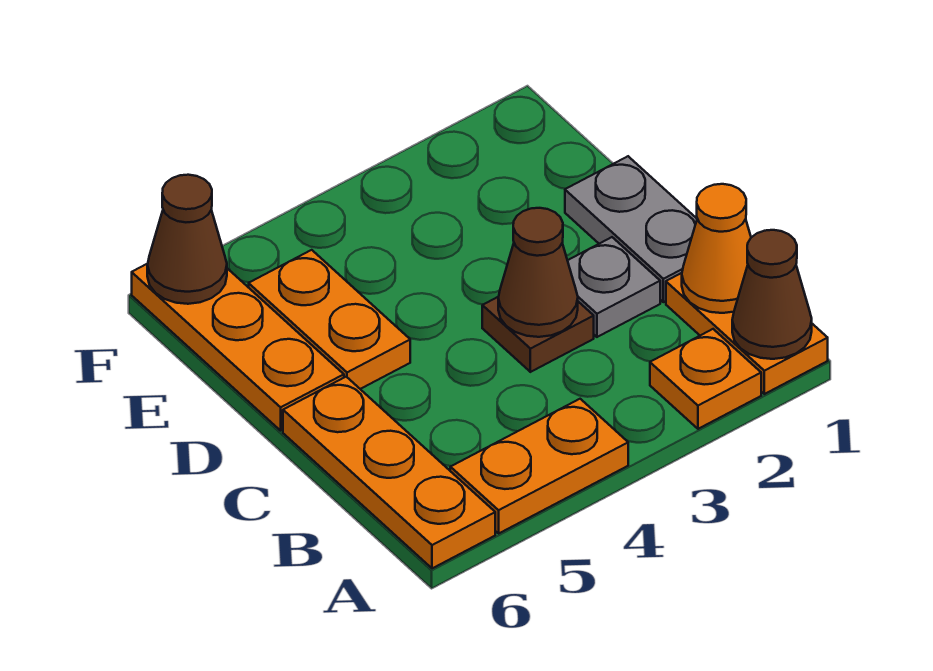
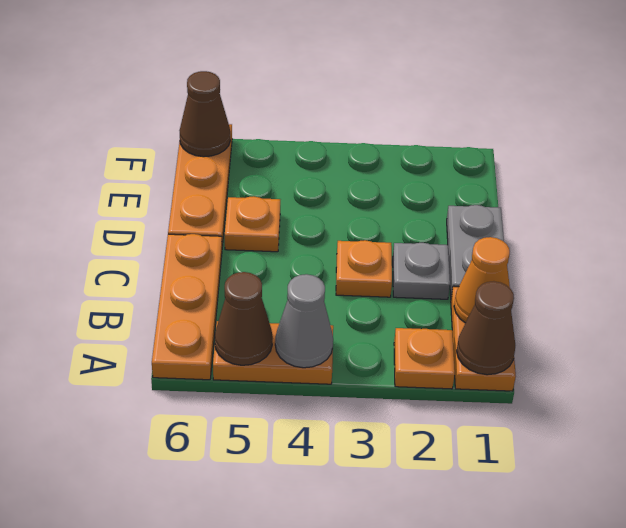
none -> grey cone A4 level 2
brown plate C3 level 1 -> orange plate C3 level 1
brown cone C3 level 2 -> brown cone A5 level 2
orange plate D5:E5 level 1 -> orange plate D5 level 1

